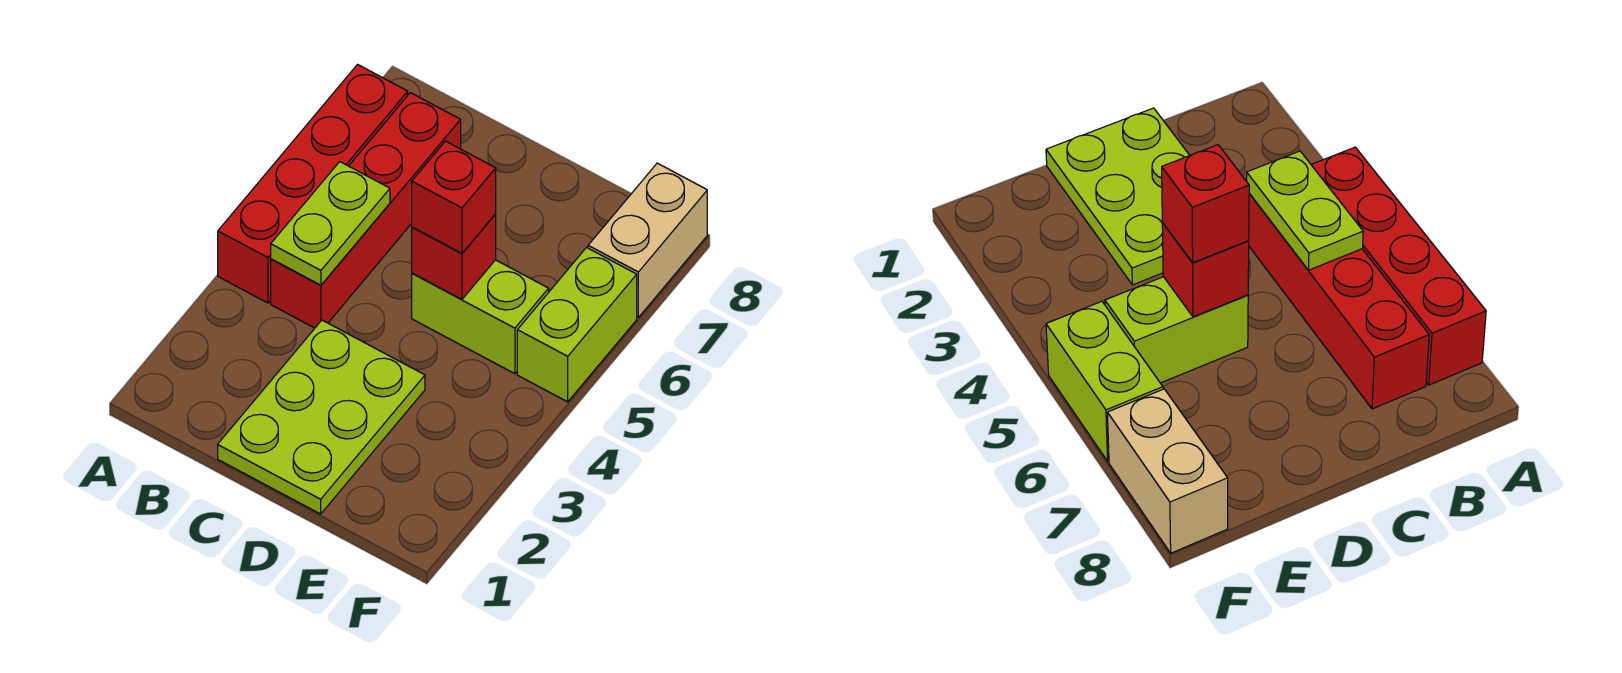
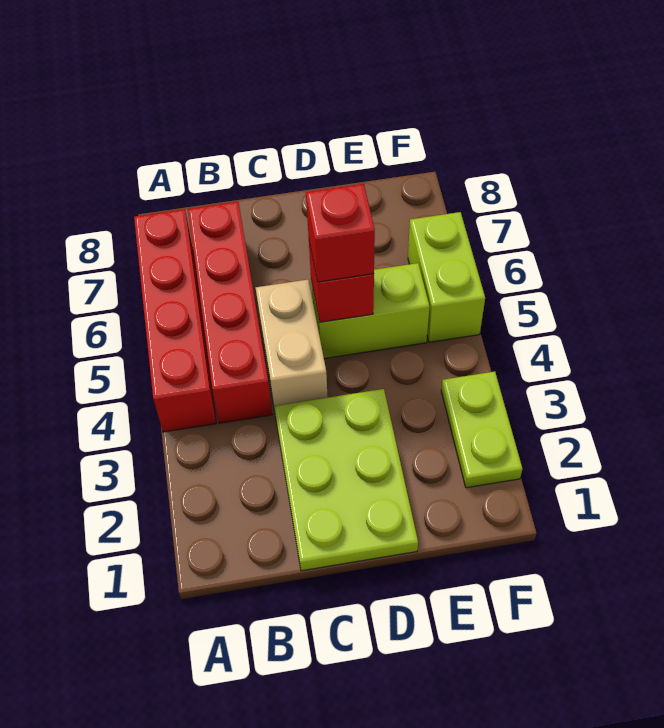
lime plate B4:B5 level 2 -> lime plate F2:F3 level 1
tan brick F7:F8 level 1 -> tan brick C4:C5 level 1

